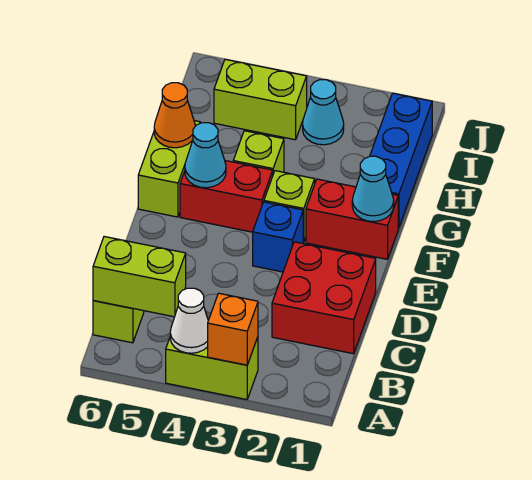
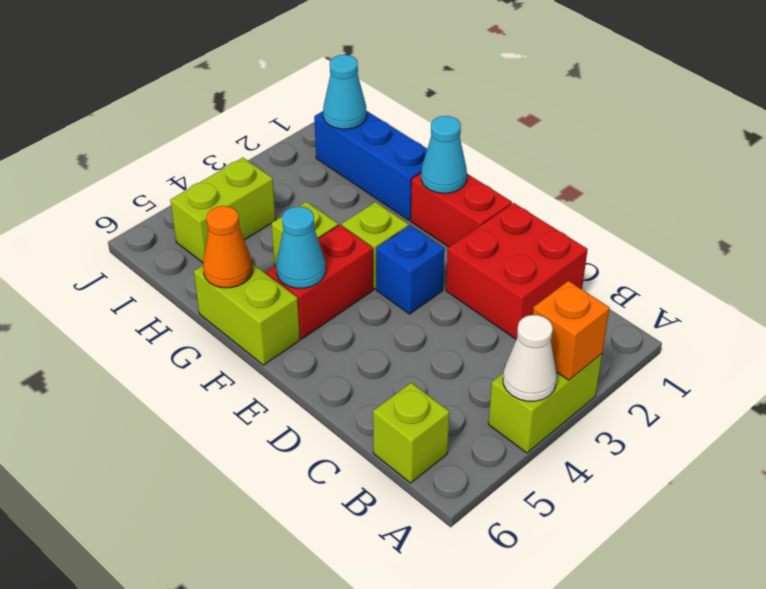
lime brick B5:B6 level 2 -> none
red brick F1:F2 level 1 -> red brick E1:F1 level 1
cyan cone I3 level 1 -> cyan cone I1 level 2

